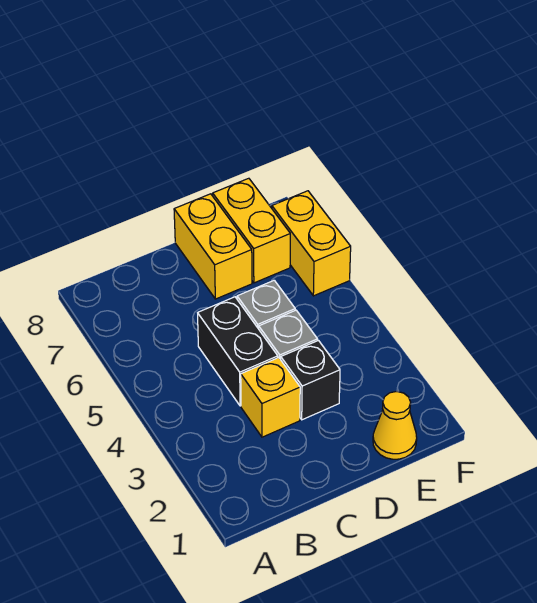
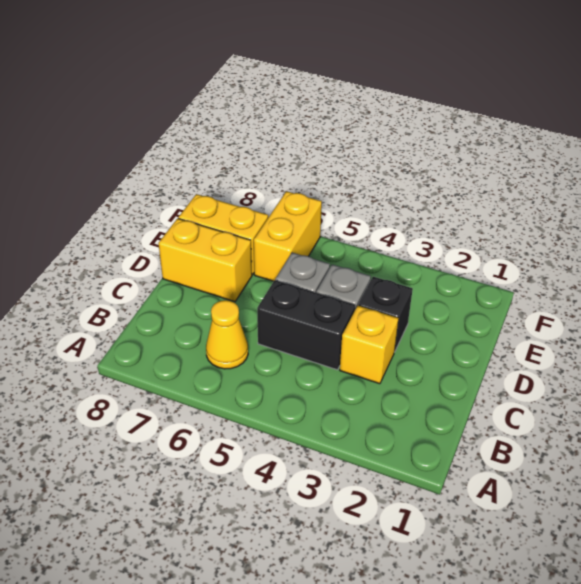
yellow cone E1 level 1 -> yellow cone B6 level 1
yellow brick F6:F7 level 1 -> yellow brick E6:F6 level 1

